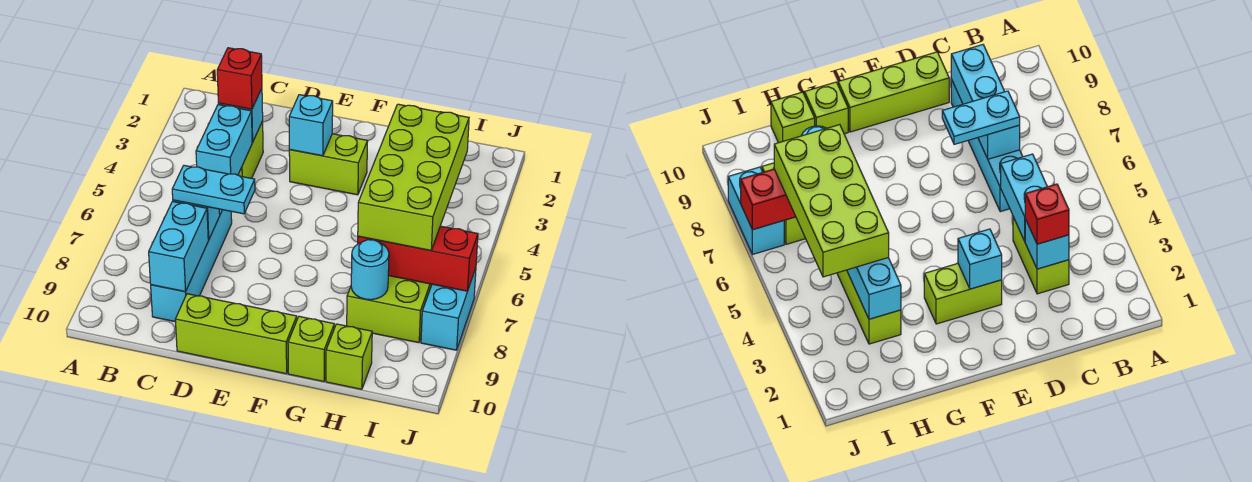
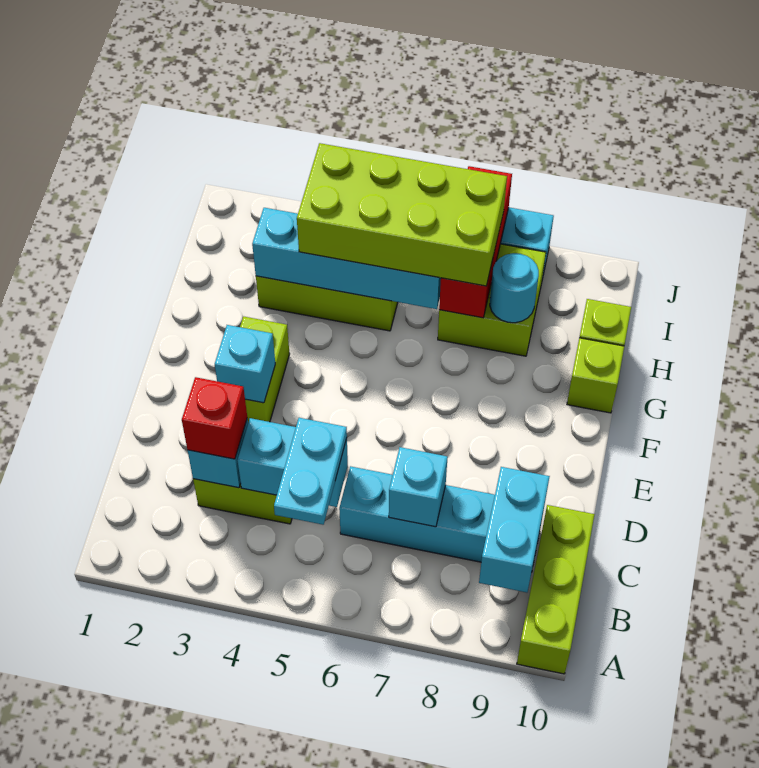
cyan plate C7:D7 level 3 -> cyan plate B5:C5 level 3
cyan brick C8:C9 level 2 -> cyan brick B9:C9 level 2
lime brick D10:F10 level 1 -> lime brick A10:C10 level 1

